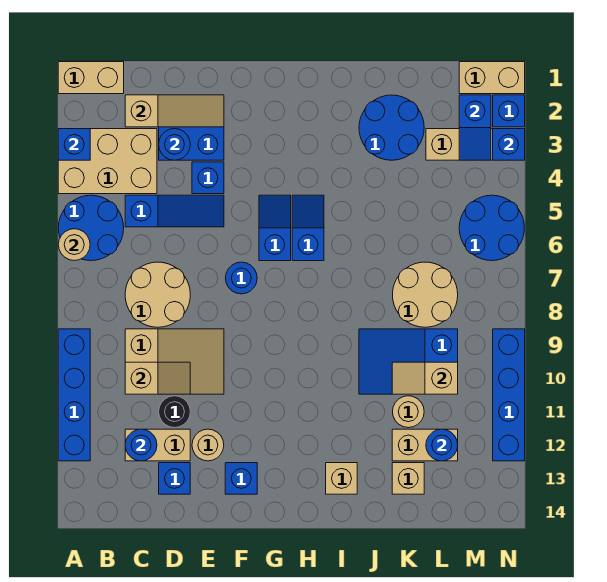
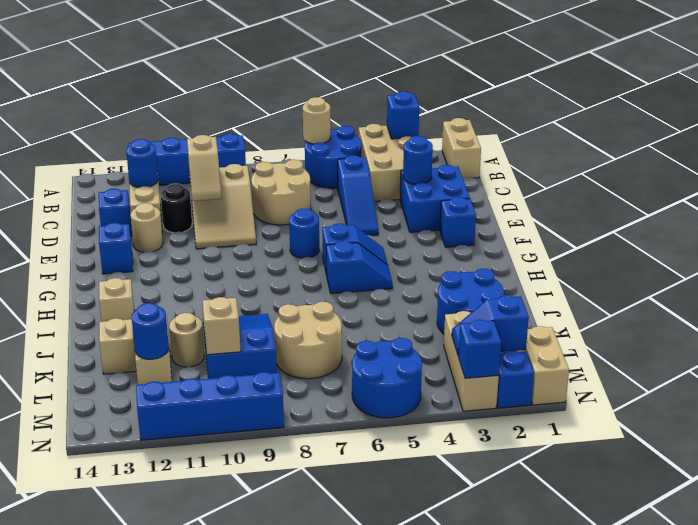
tan slope C2:E2 level 2 top C -> none
blue brick E4 level 1 -> blue brick F2 level 1

